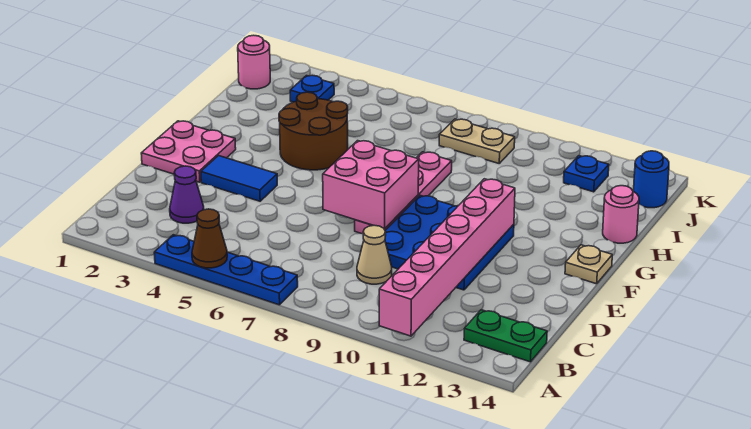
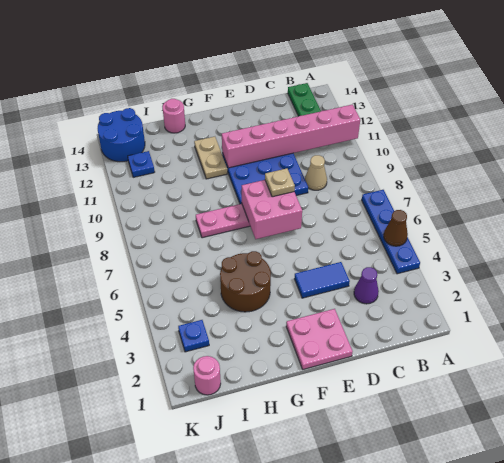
blue tile E3:E4 level 1 -> blue tile D4:E4 level 1
tan plate F14 level 1 -> tan plate E8 level 3
tan plate J8:J9 level 1 -> tan plate G11:G12 level 1
blue round brick J14 level 1 -> blue round brick J13:K14 level 1

